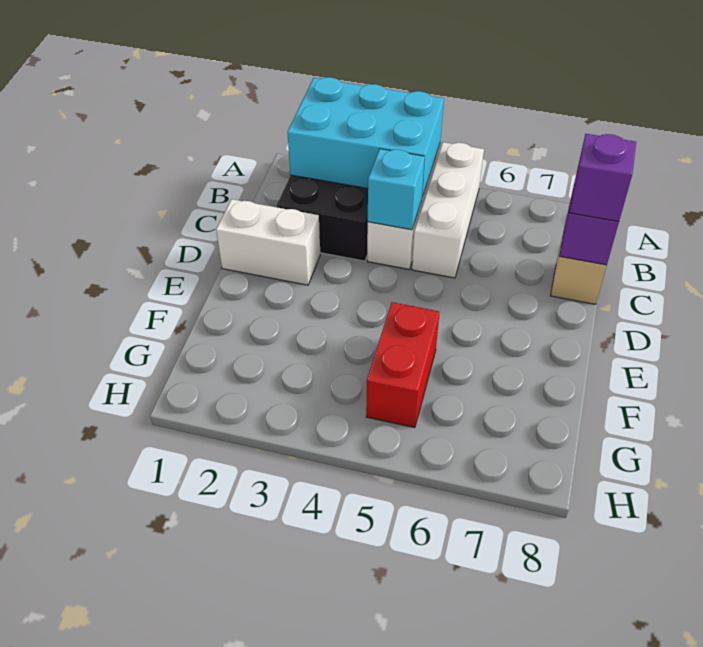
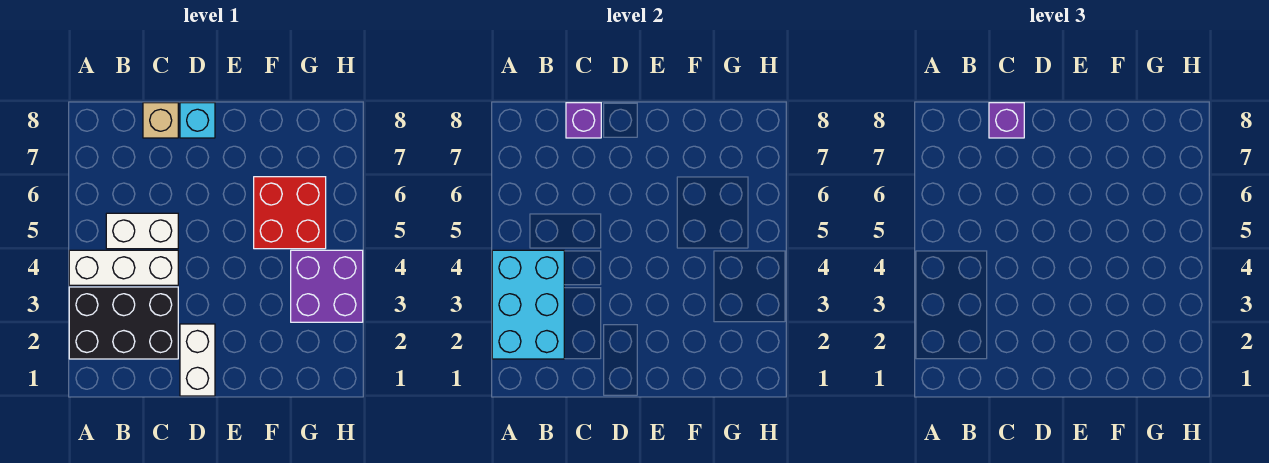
white brick A5:C5 level 1 -> white brick B5:C5 level 1
cyan brick C4 level 2 -> cyan brick D8 level 1
red brick F5:G5 level 1 -> red brick F5:G6 level 1
none -> purple brick G3:H4 level 1

